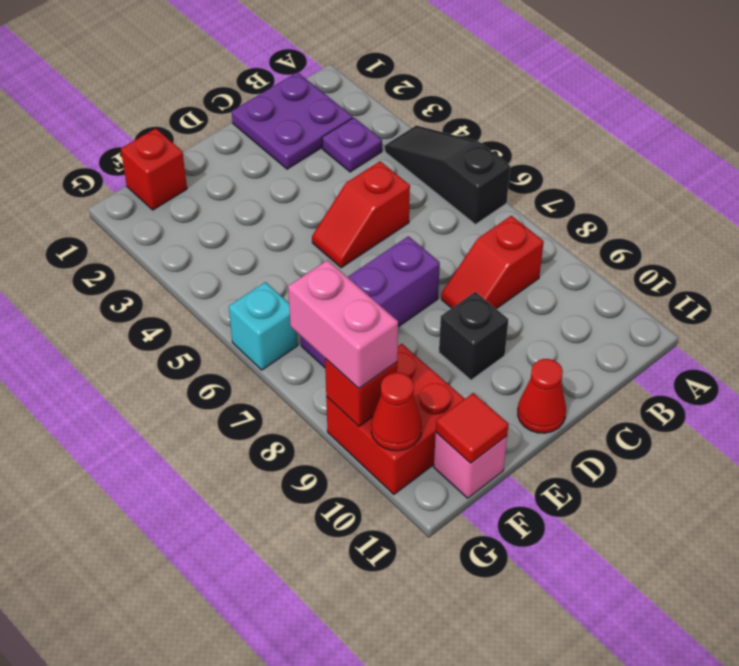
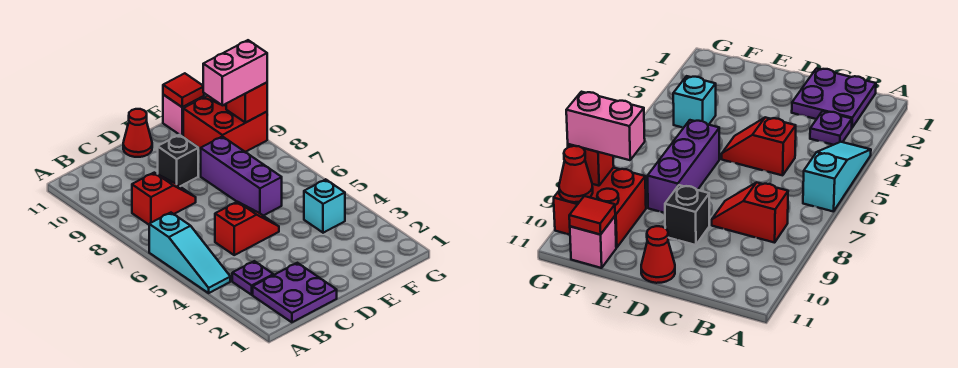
black slope A4:A6 level 1 top 6 -> cyan slope A4:A6 level 1 top 6
purple brick D7:F7 level 1 -> purple brick E6:E8 level 1
red brick F1 level 1 -> none
cyan brick G6 level 1 -> cyan brick F4 level 1
pink brick G8:G9 level 3 -> pink brick F9:G9 level 3

